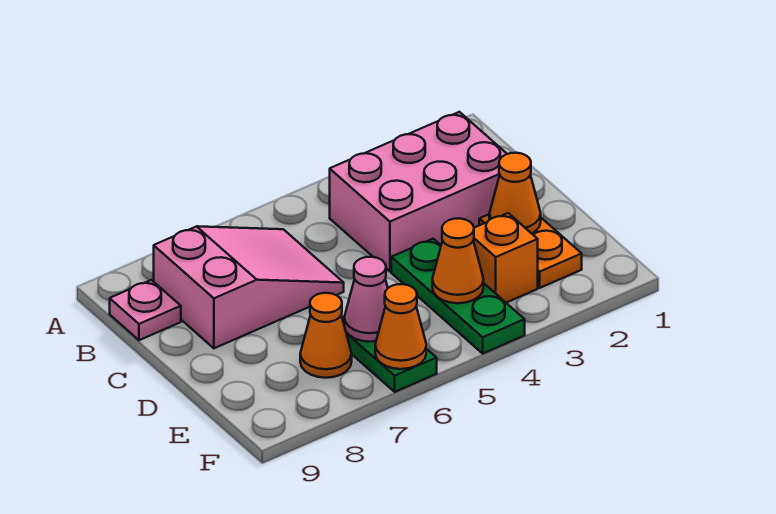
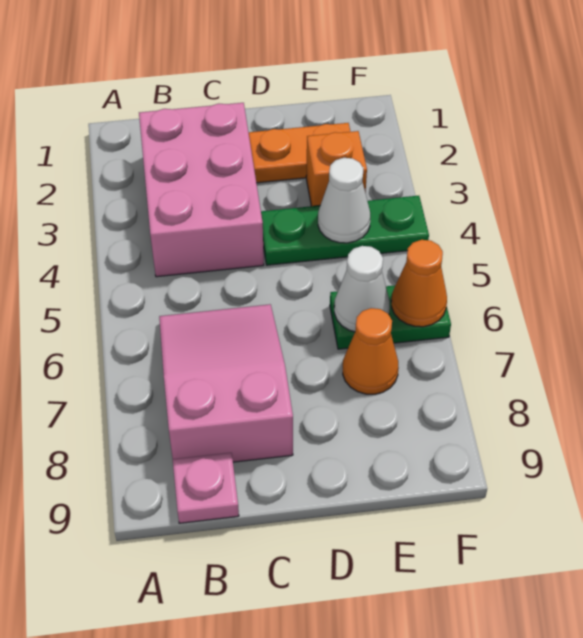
orange cone D2 level 2 -> none
orange cone E4 level 2 -> white cone E4 level 2
pink cone E6 level 2 -> white cone E6 level 2

